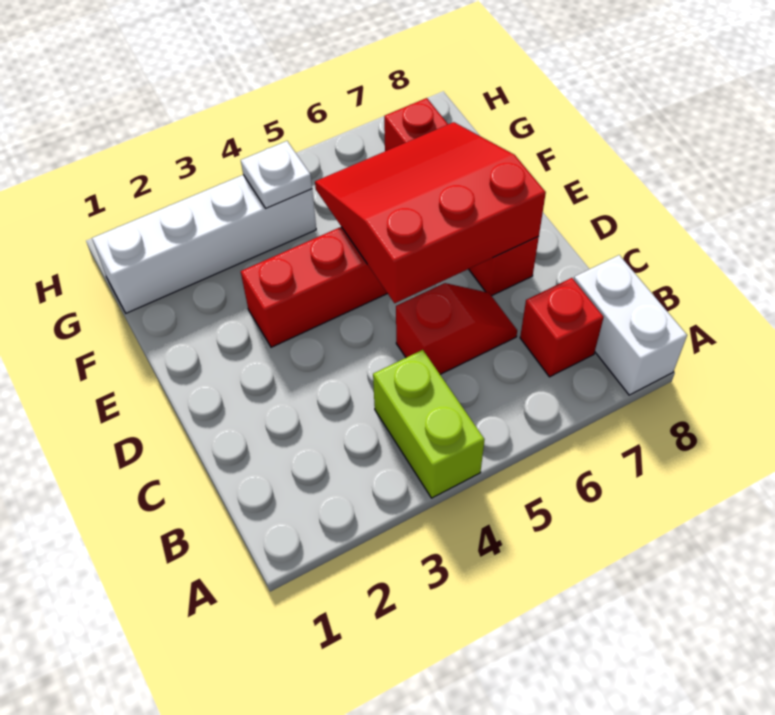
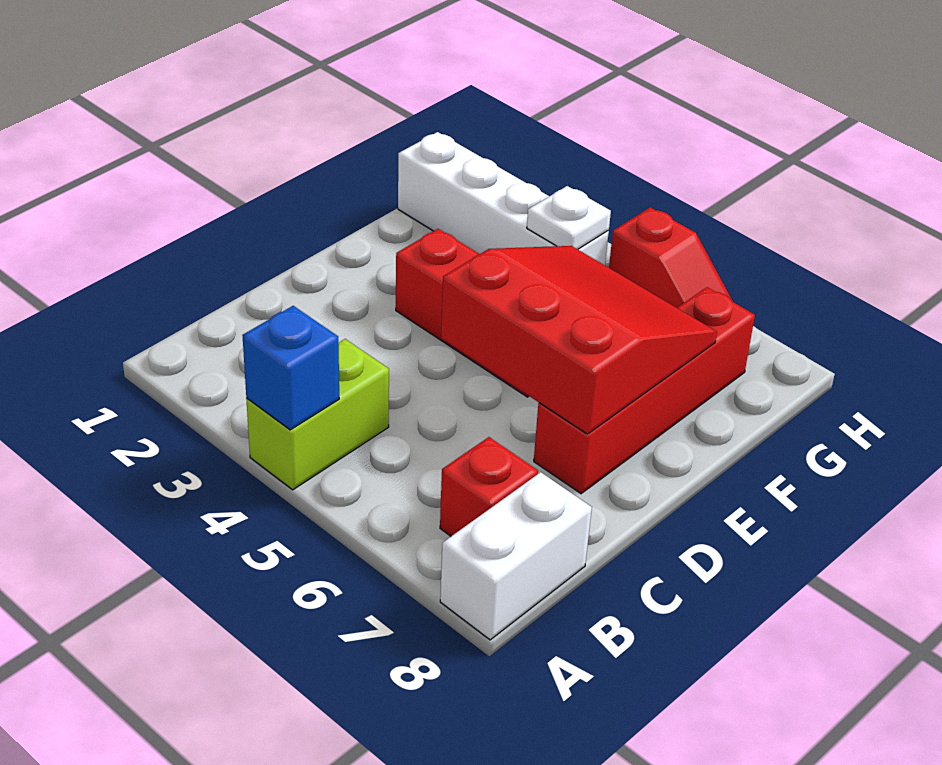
none -> blue brick A4 level 2
red slope C5:C6 level 1 top 5 -> red slope H5:H6 level 1 top 5

